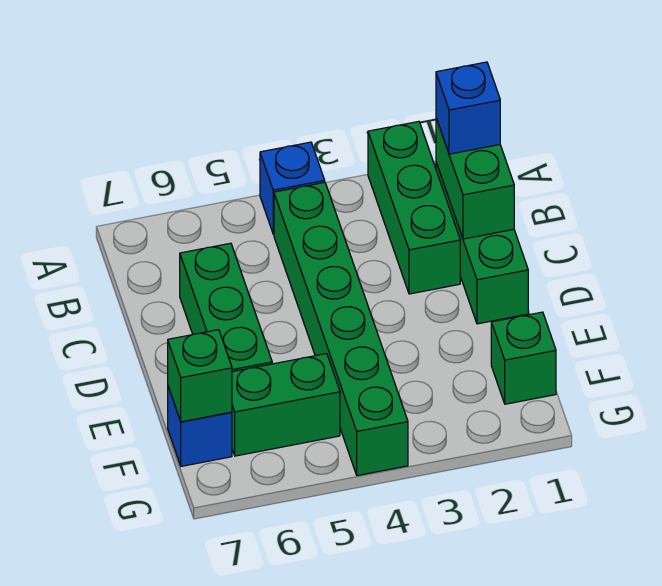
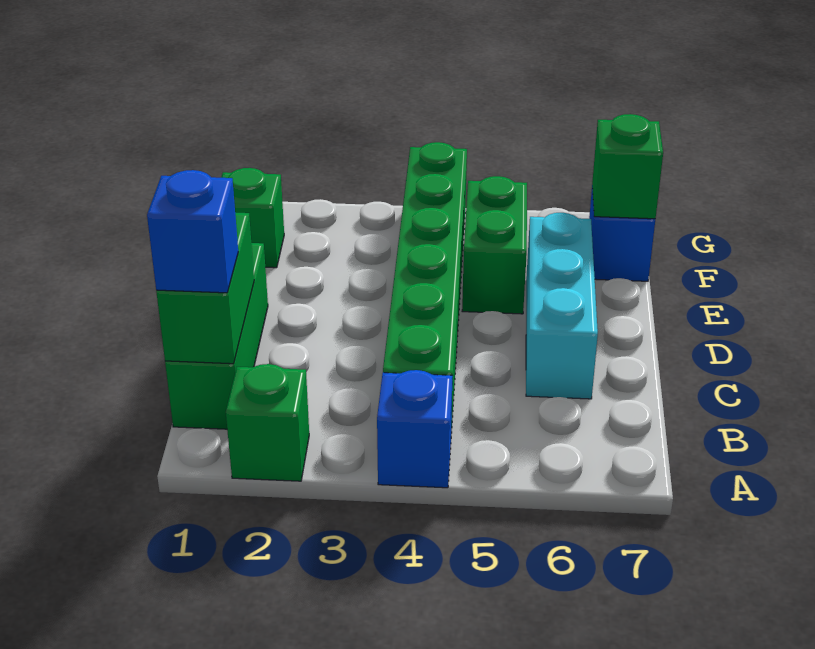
green brick A2:C2 level 1 -> green brick A2 level 1
green brick C6:E6 level 1 -> cyan brick C6:E6 level 1
green brick F5:F6 level 1 -> green brick E5:F5 level 1

